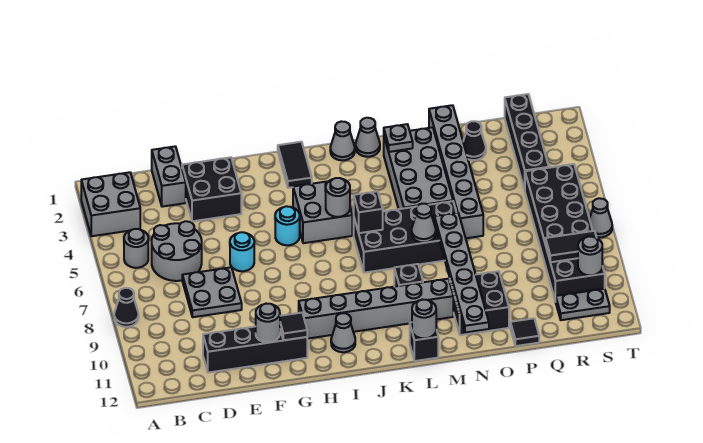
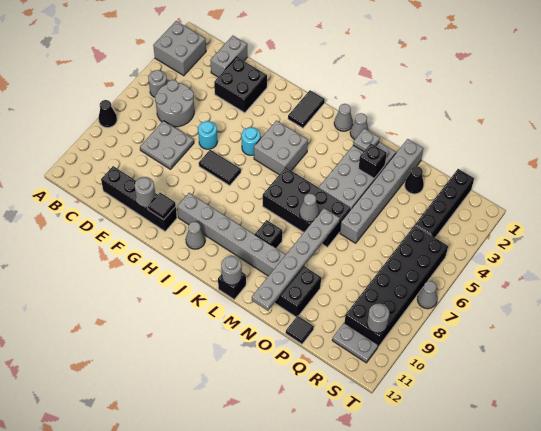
grey round brick J5 level 2 -> none
black brick K6 level 2 -> black brick N3 level 2
black tile R9:S9 level 2 -> black tile G7:H7 level 1

